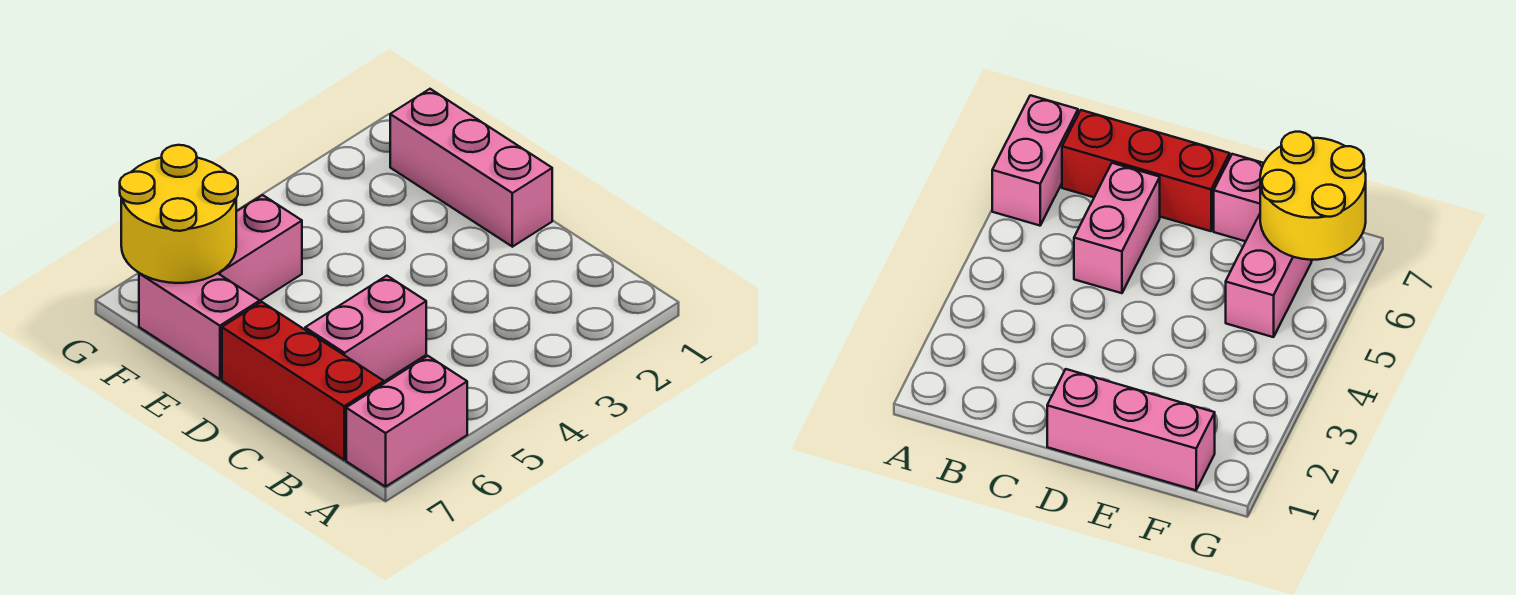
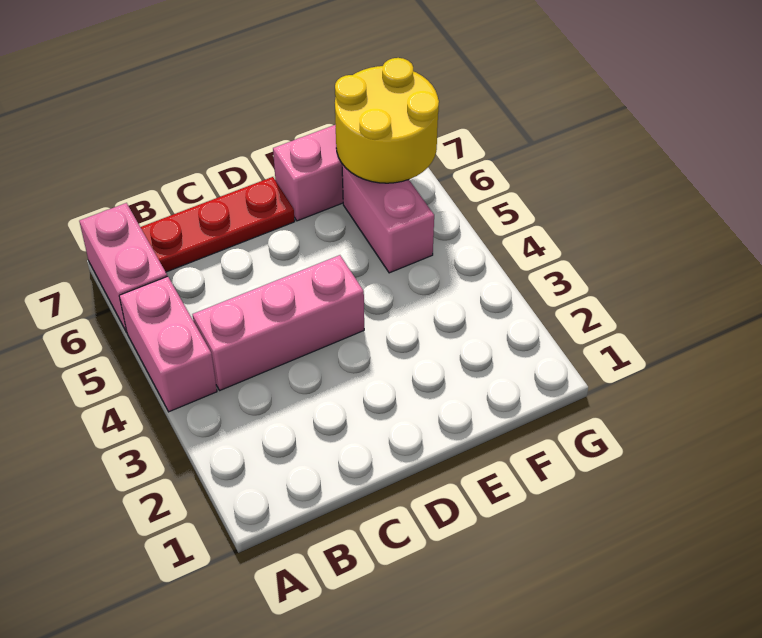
red brick B7:D7 level 1 -> red plate B7:D7 level 1
pink brick C5:C6 level 1 -> pink brick A4:A5 level 1
pink brick D1:F1 level 1 -> pink brick B4:D4 level 1

